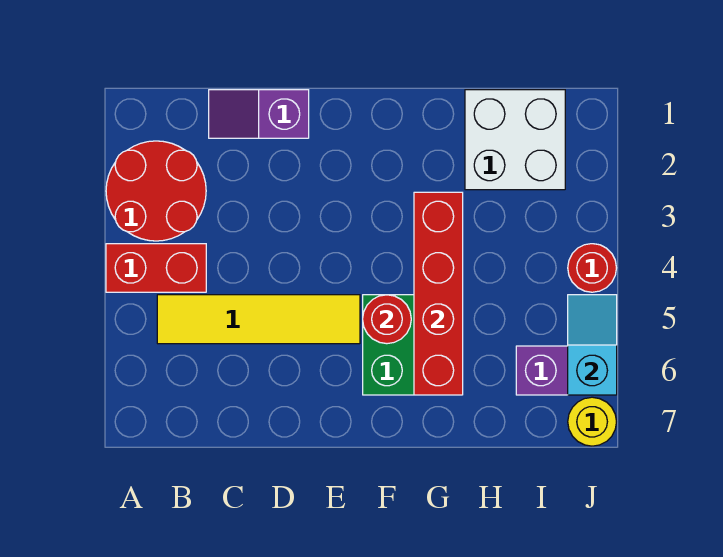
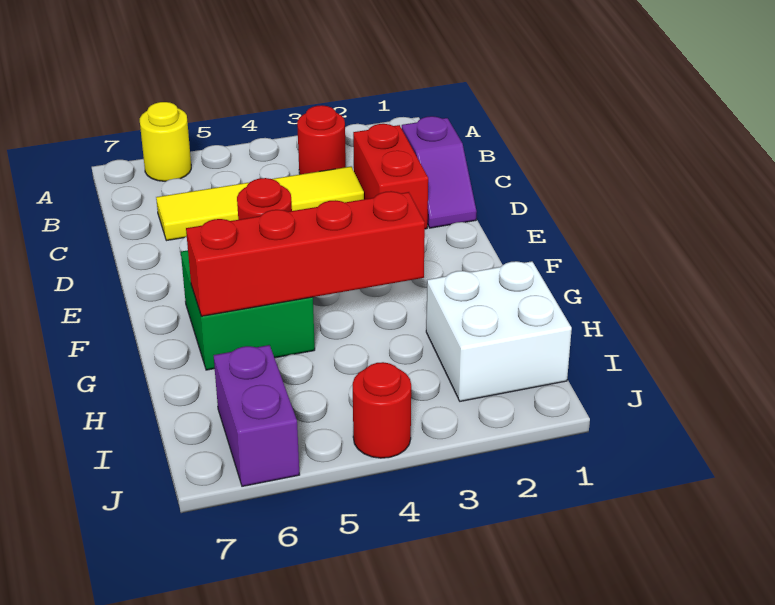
red round brick A2:B3 level 1 -> red round brick B3 level 1
red brick A4:B4 level 1 -> red brick C2:D2 level 1
yellow tile B5:E5 level 1 -> yellow tile C3:C6 level 1
purple slope C1:D1 level 1 top D -> purple slope C1:D1 level 1 top C
cyan slope J5:J6 level 2 top 6 -> none
yellow round brick J7 level 1 -> yellow round brick A6 level 1

